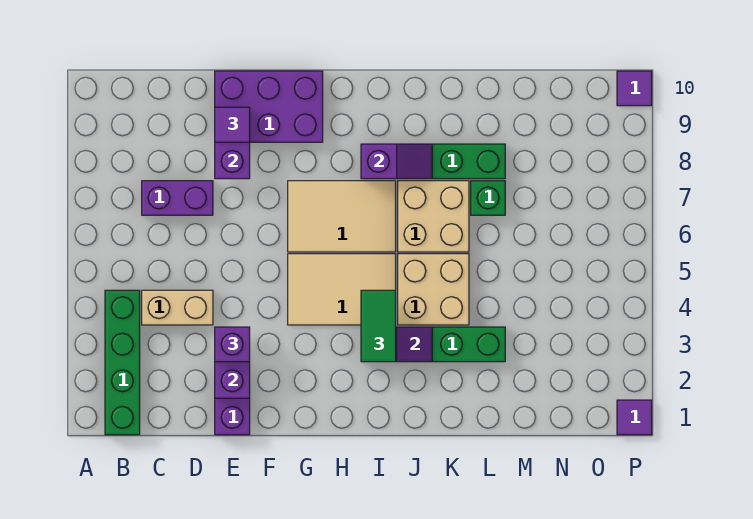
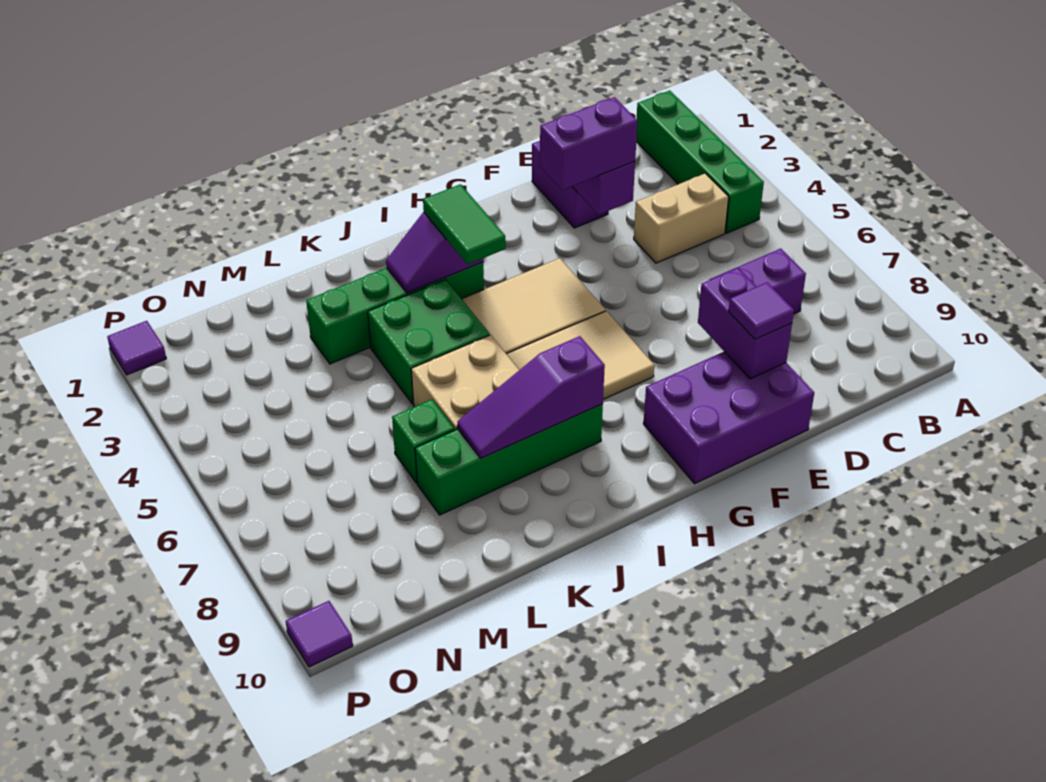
purple brick E3 level 3 -> purple brick E3:F3 level 3
purple slope I8:J8 level 2 top I -> purple slope I8:K8 level 2 top I
tan brick J4:K5 level 1 -> green brick J4:K5 level 1

